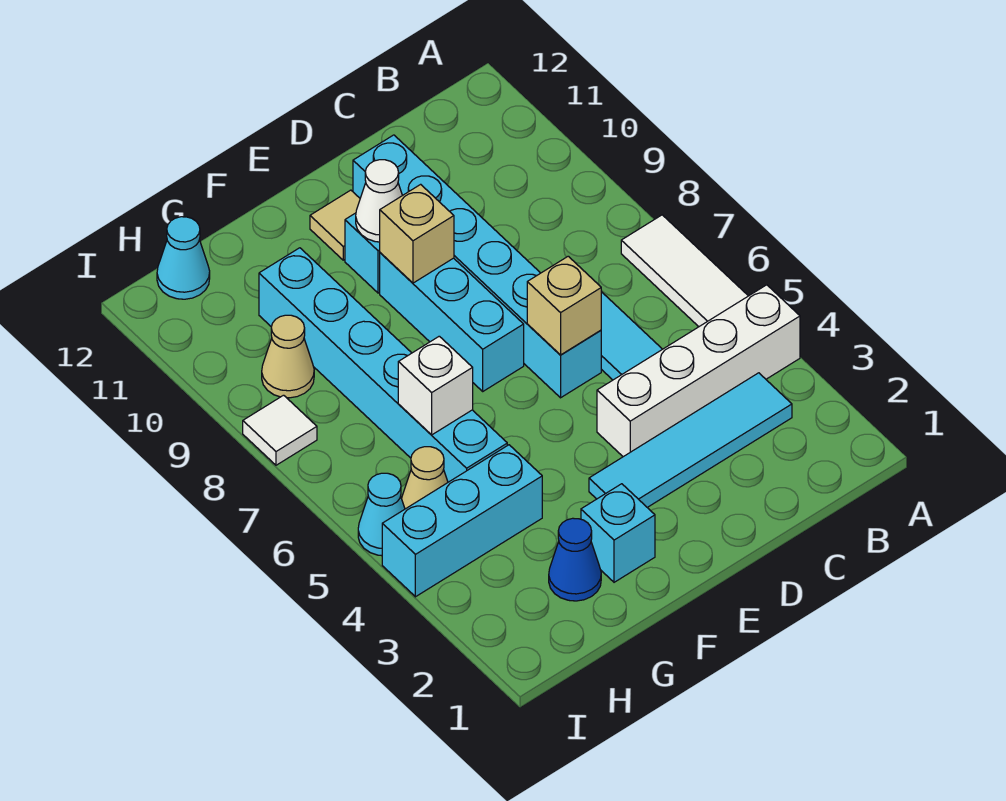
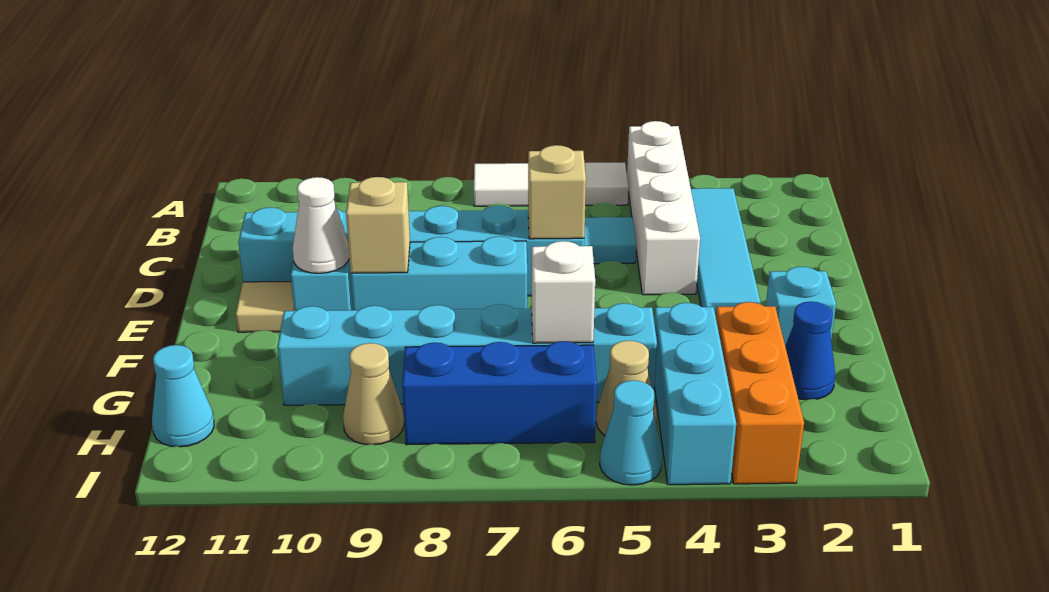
none -> orange brick G3:I3 level 1
none -> blue brick H6:H8 level 1
white tile I8 level 1 -> none

